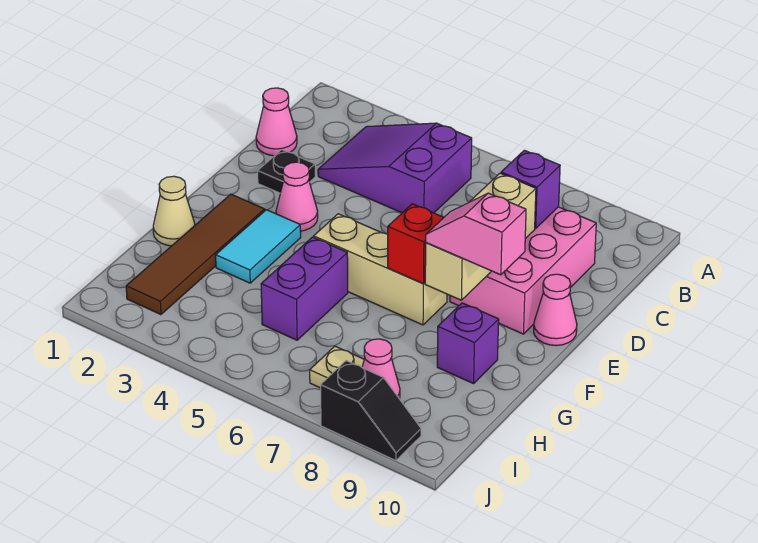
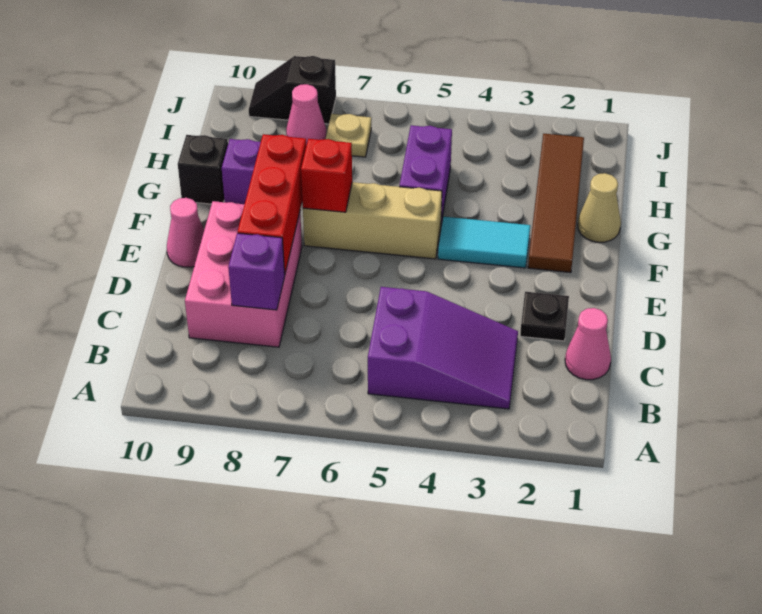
tan brick D8:F8 level 2 -> red brick D8:F8 level 2
pink cone E3 level 1 -> none
cyan tile F3:G3 level 1 -> cyan tile F3:F4 level 1
pink slope F8:F9 level 3 top 9 -> none
none -> black brick G10 level 1

